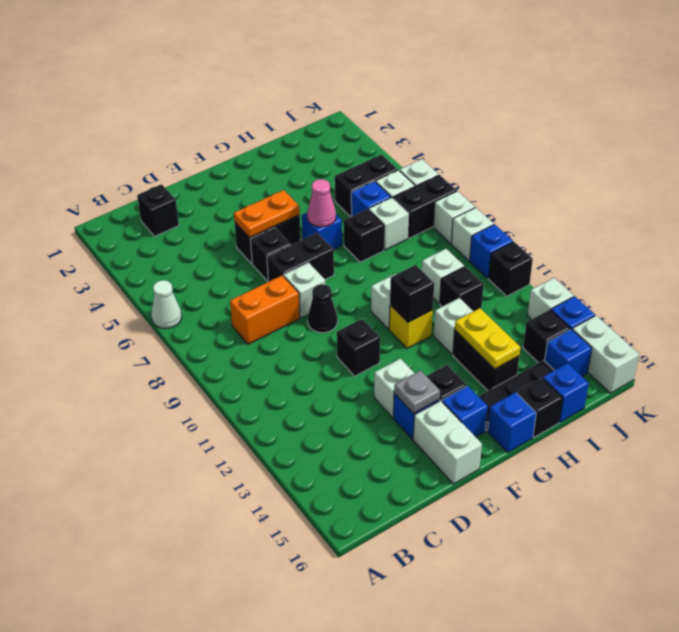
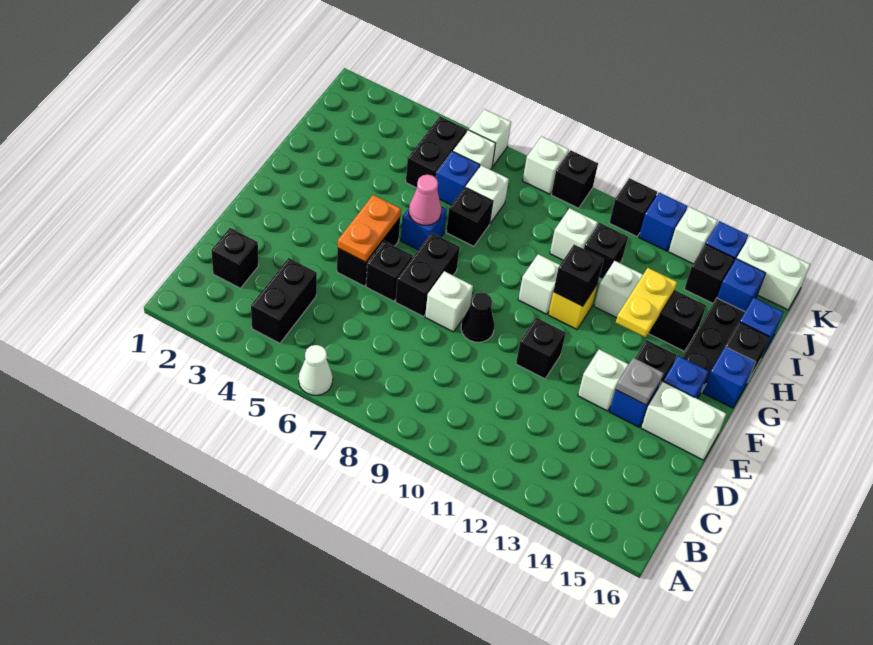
orange brick C8:D8 level 1 -> none
yellow plate H13:H14 level 2 -> yellow plate G13:H13 level 2
black brick J7:K7 level 1 -> black brick B4:C4 level 1
white brick K9 level 1 -> black brick K9 level 1
blue brick K10 level 1 -> blue brick K12 level 1

